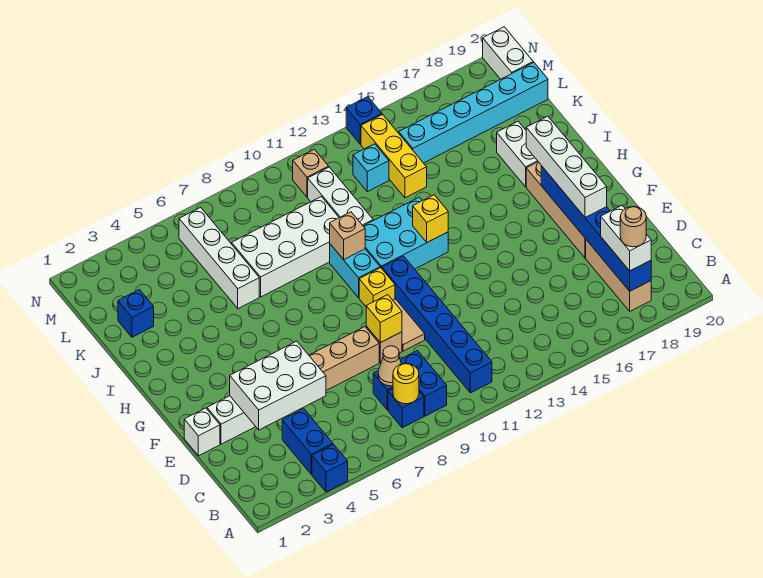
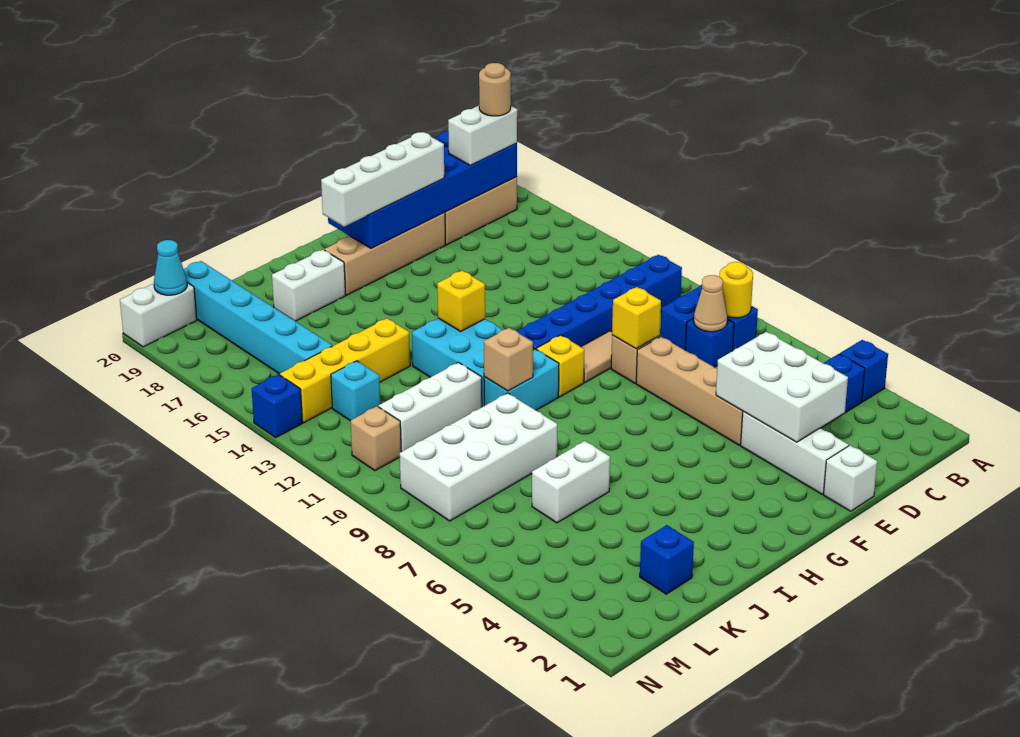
blue brick B18:G18 level 2 -> blue brick B18:G19 level 2
white brick J6:M6 level 1 -> white brick J6:K6 level 1
white brick J7:K10 level 1 -> white brick J8:M9 level 1
yellow brick K14:M14 level 1 -> yellow brick J14:M14 level 1
none -> cyan cone M20 level 2

